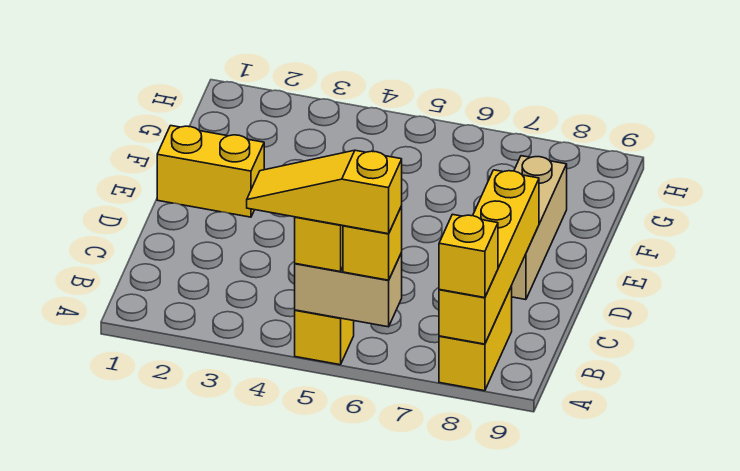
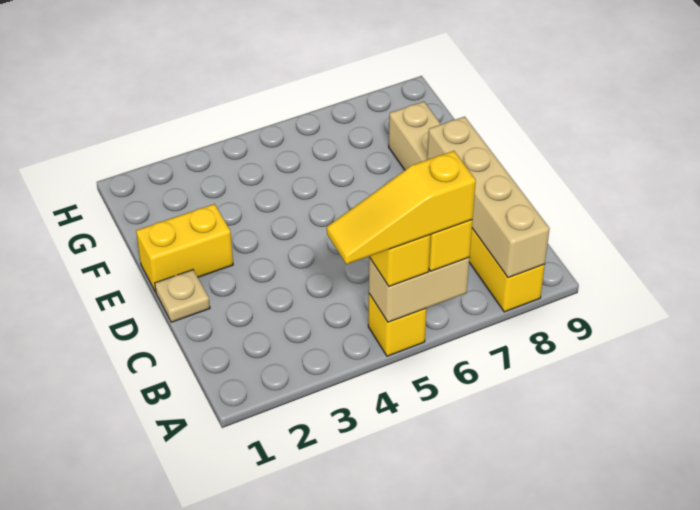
yellow brick A8:D8 level 2 -> tan brick A8:D8 level 2
yellow brick A8 level 3 -> none
none -> tan plate D1 level 1

